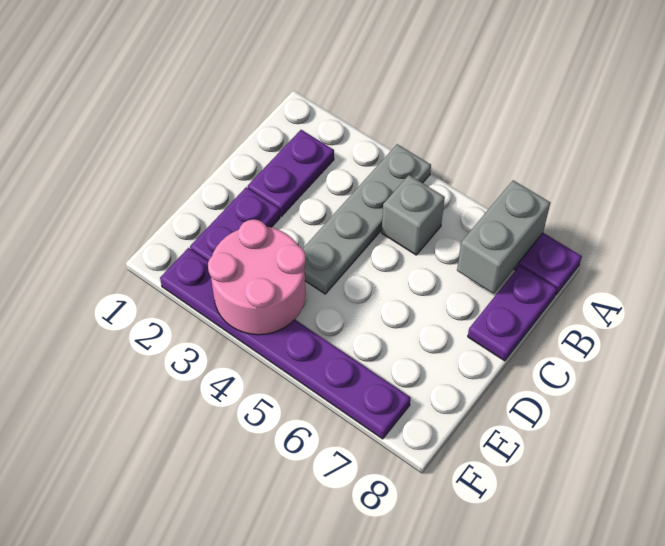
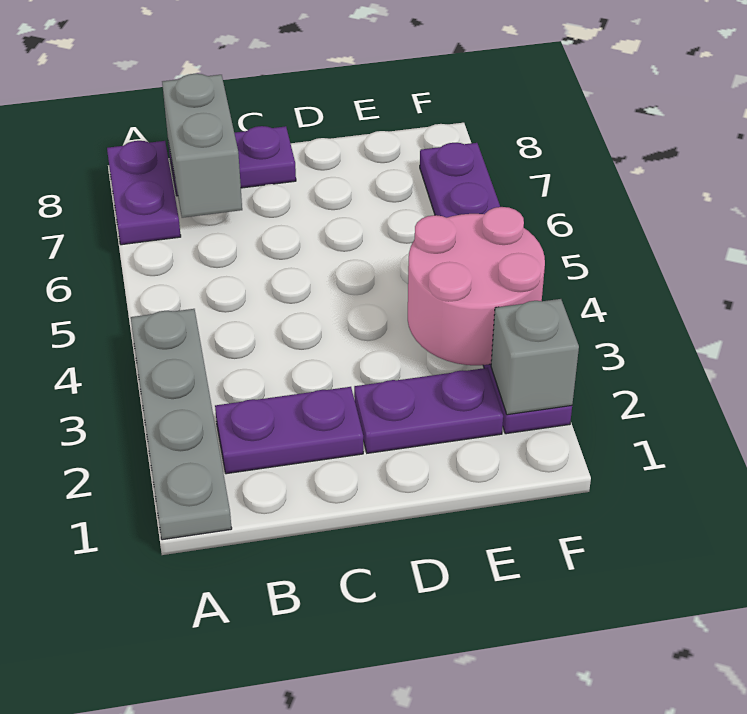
grey plate A4:D4 level 1 -> grey plate A1:A4 level 1
grey brick A7:B7 level 2 -> grey brick B7:B8 level 2
grey brick B5 level 1 -> grey brick F2 level 2

